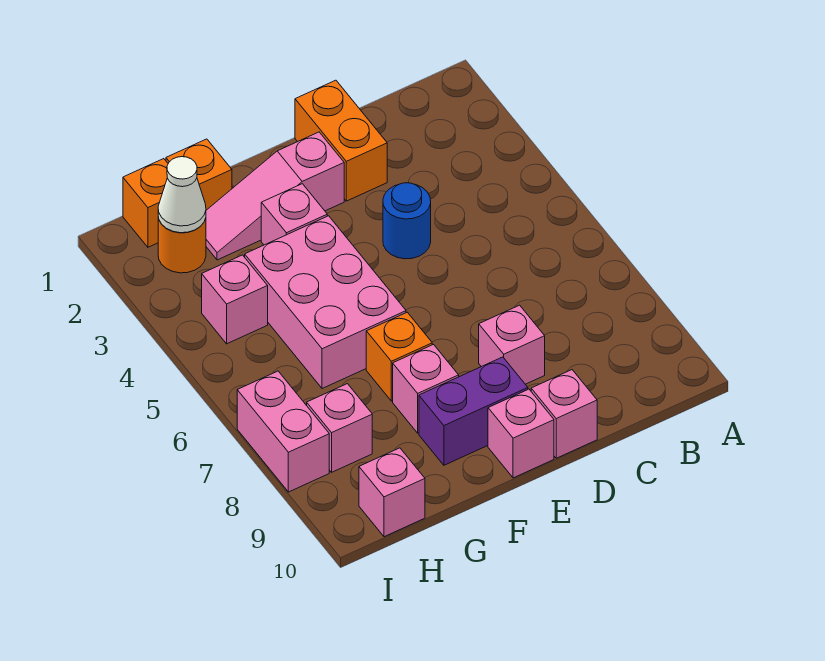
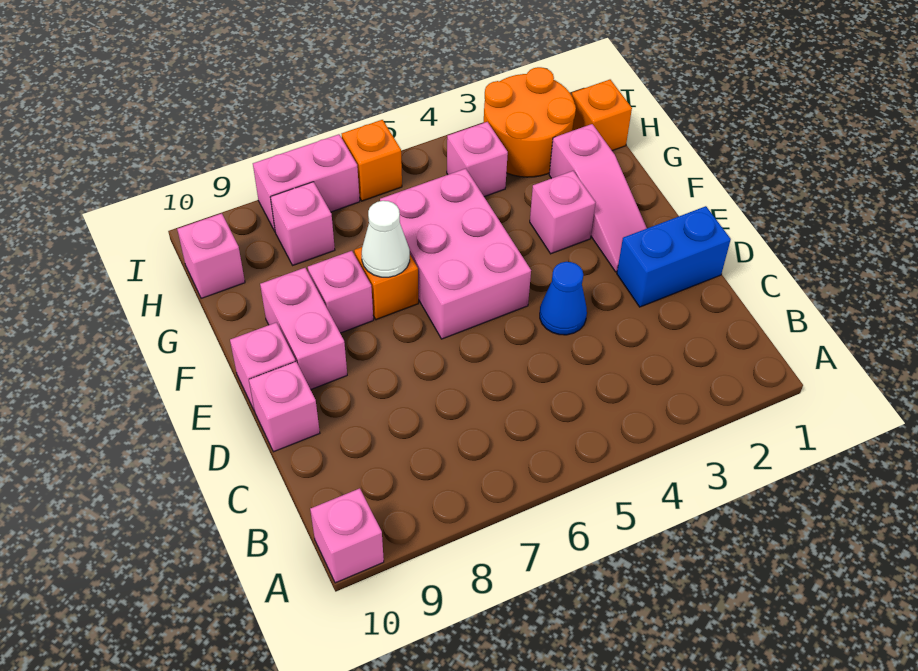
orange brick D1:D2 level 1 -> blue brick D1:D2 level 1
blue round brick D4 level 1 -> blue cone D4 level 1
pink brick D8 level 1 -> pink brick A10 level 1
pink slope E2:G2 level 1 top E -> pink slope E2:G2 level 1 top G
purple brick E9:F9 level 1 -> pink brick E9:F9 level 1
pink brick F4:G6 level 1 -> pink brick E5:G6 level 1
orange brick G1 level 1 -> orange brick I6 level 1
orange round brick H2 level 1 -> orange round brick H2:I3 level 1
white cone H2 level 2 -> white cone F7 level 2

